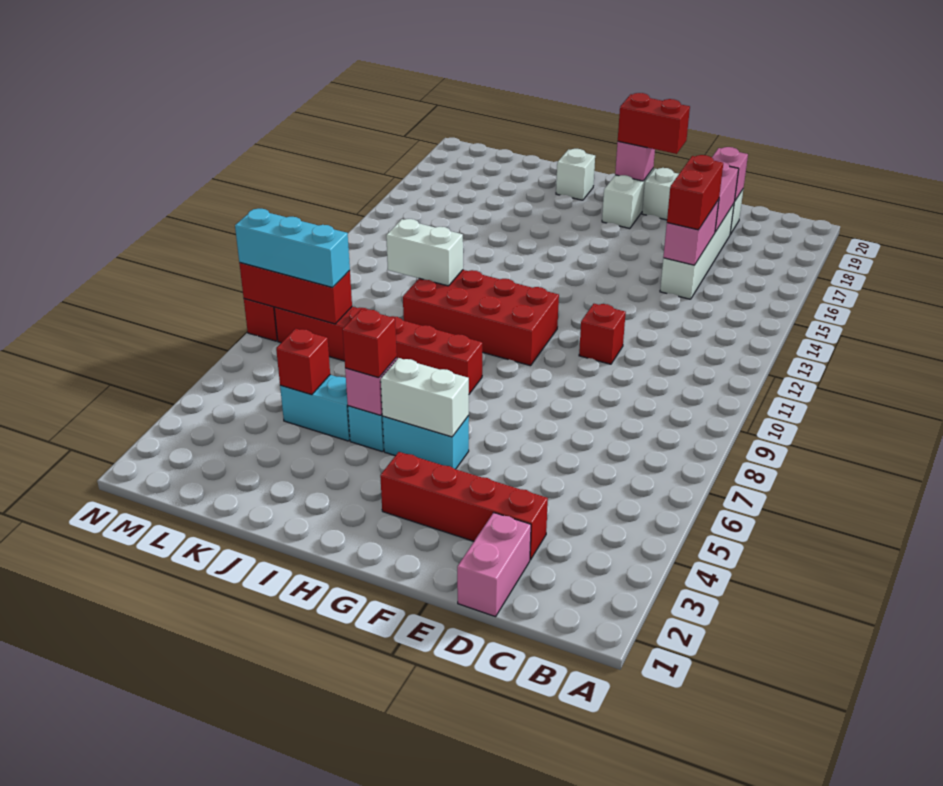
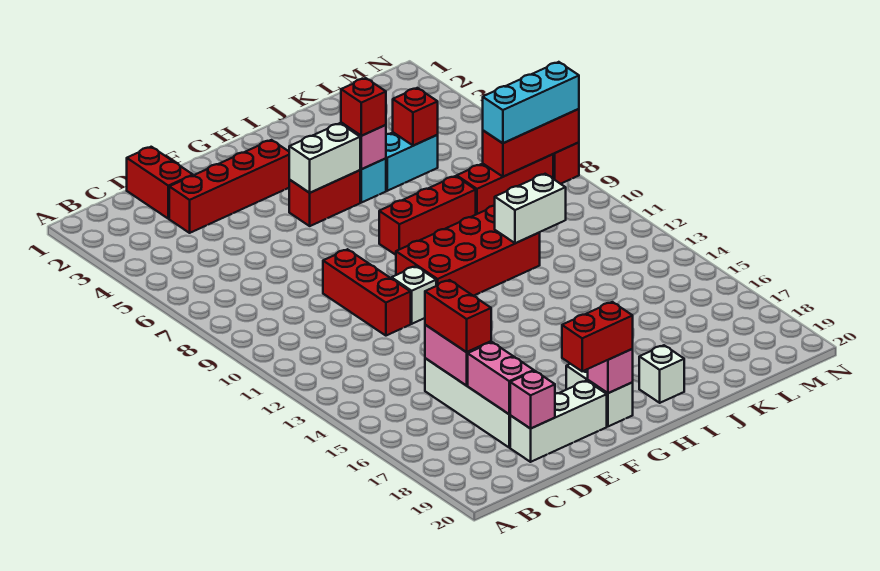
pink brick D1:D2 level 1 -> red brick D1:D2 level 1
red brick E11 level 1 -> red brick E9:E11 level 1
none -> white brick F11 level 1
cyan brick G5:H5 level 1 -> red brick G5:H5 level 1

